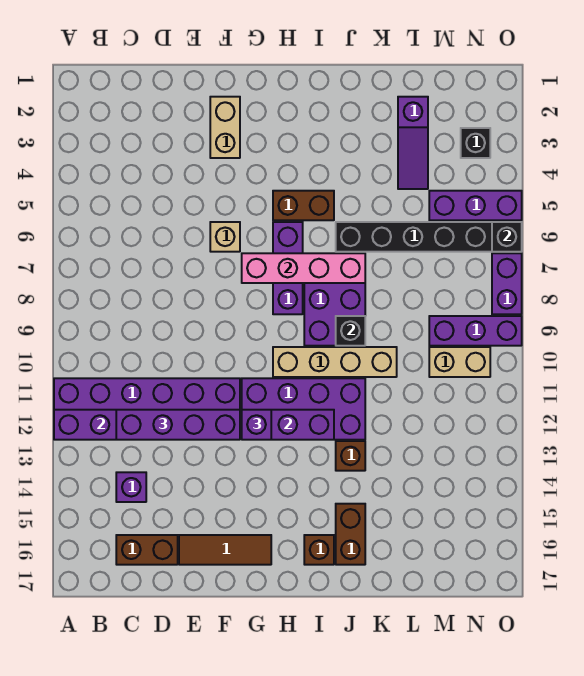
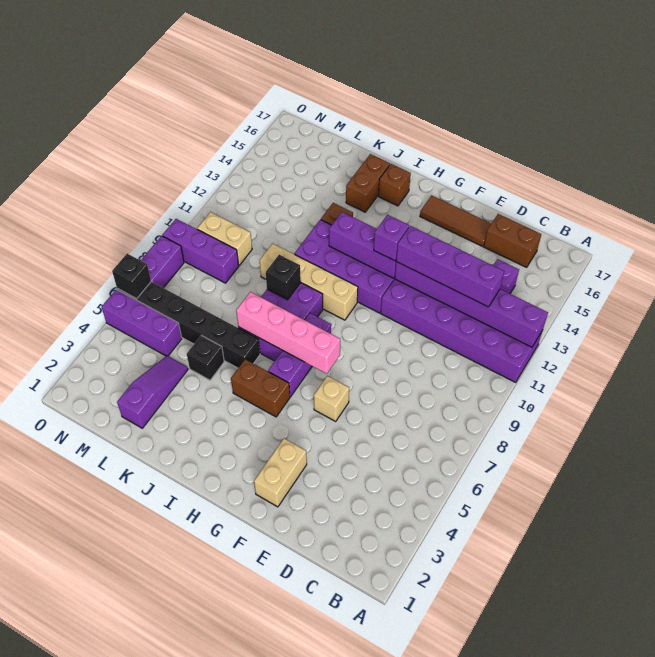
black brick N3 level 1 -> black brick K5 level 1

